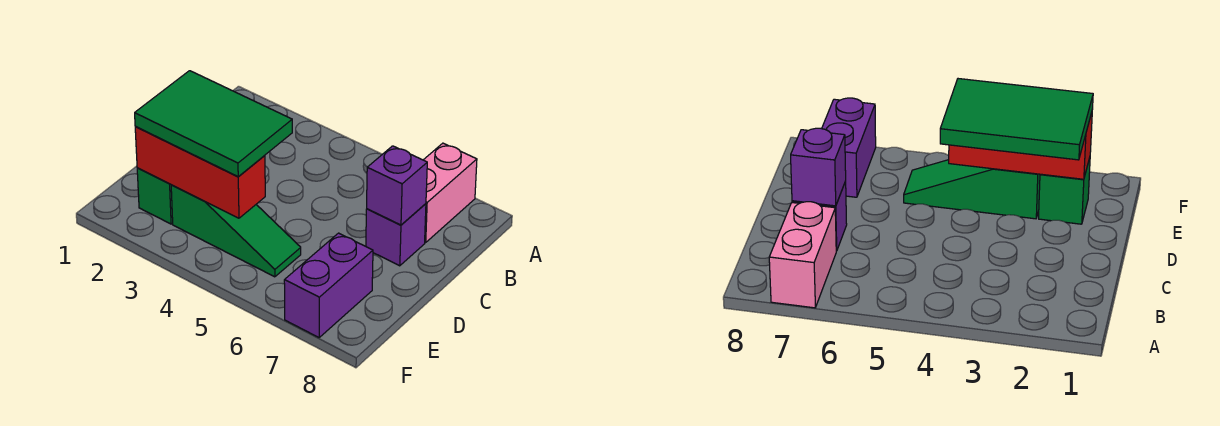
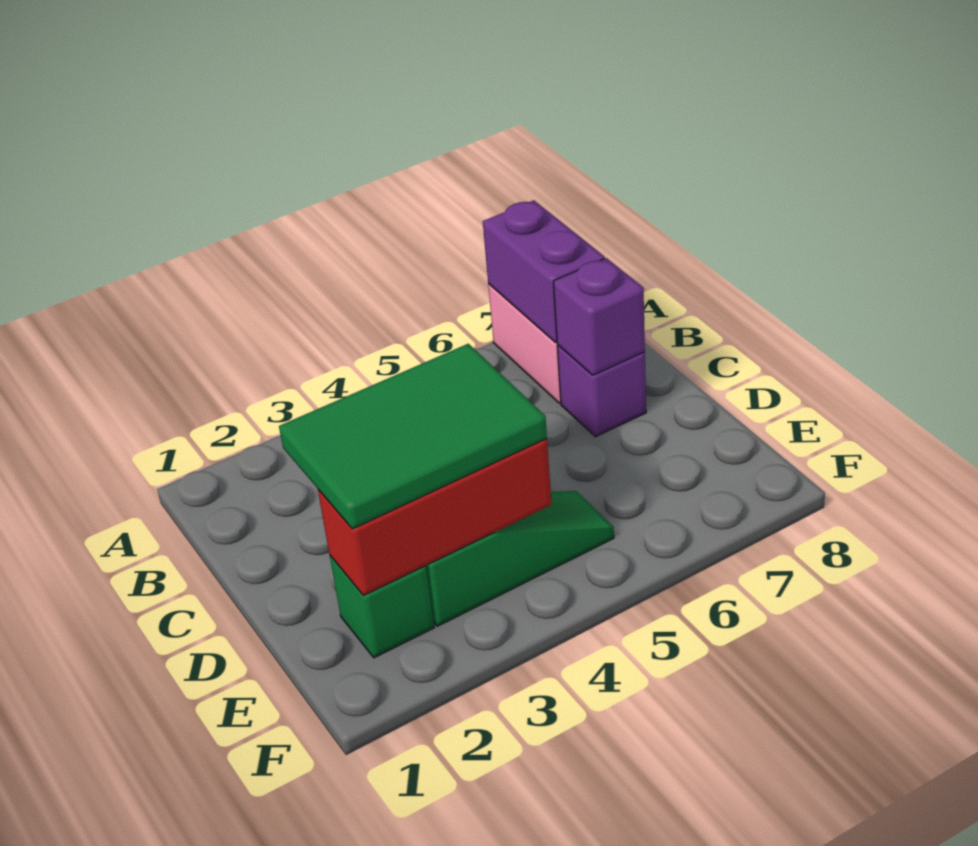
purple brick E7:F7 level 1 -> purple brick A7:B7 level 2

